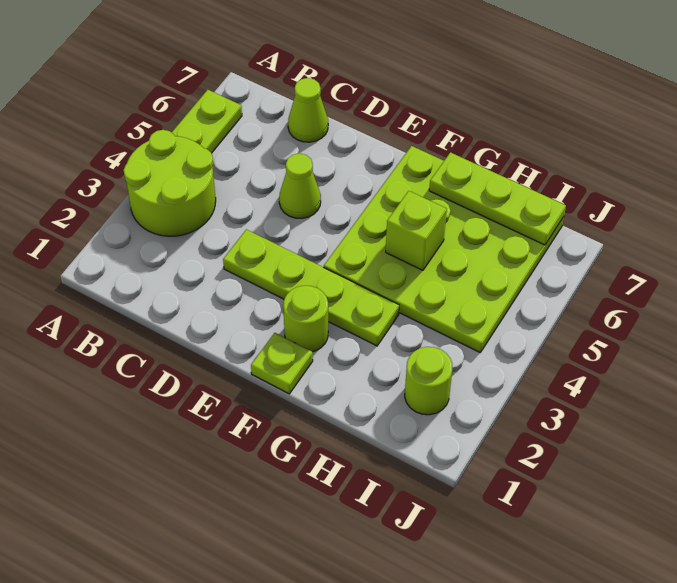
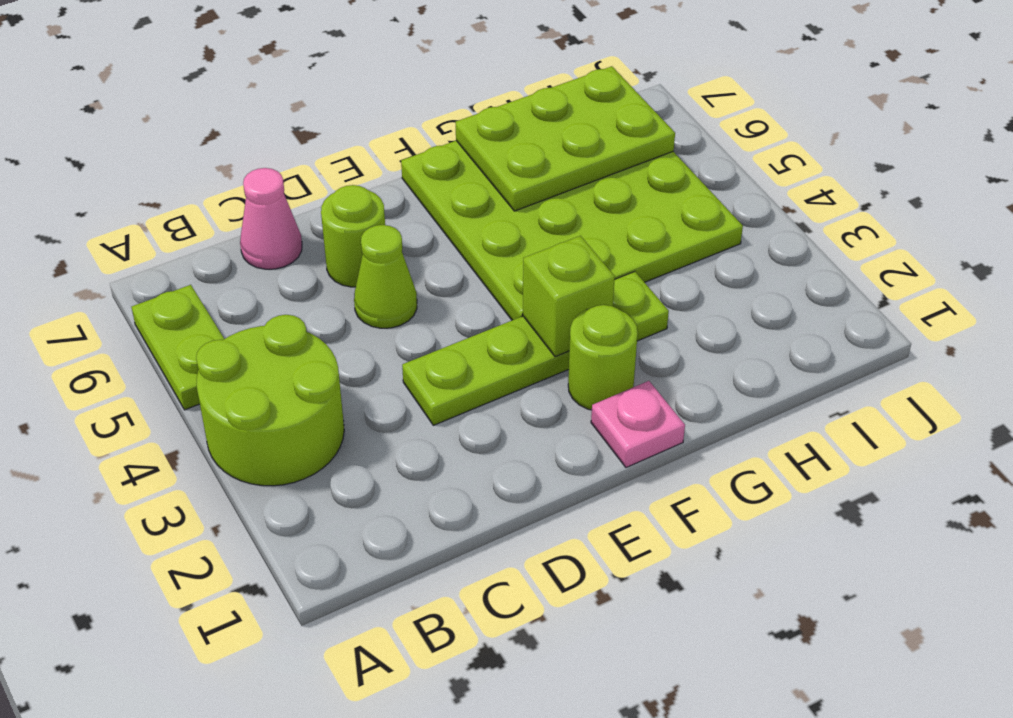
lime cone C7 level 1 -> pink cone C7 level 1
lime plate F1 level 1 -> pink plate F1 level 1
lime brick G5 level 2 -> lime brick F3 level 2
lime plate G7:I7 level 2 -> lime plate G6:I7 level 2
lime round brick I2 level 1 -> lime round brick D6 level 1

